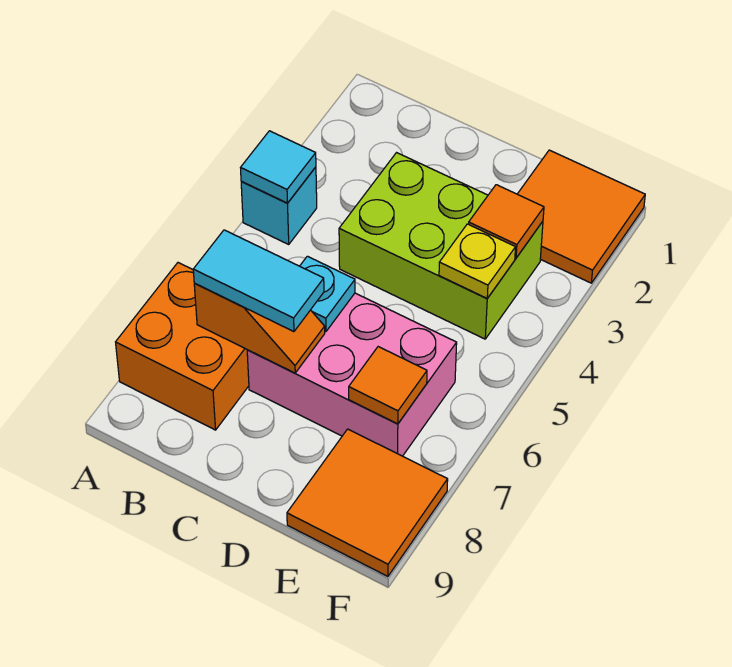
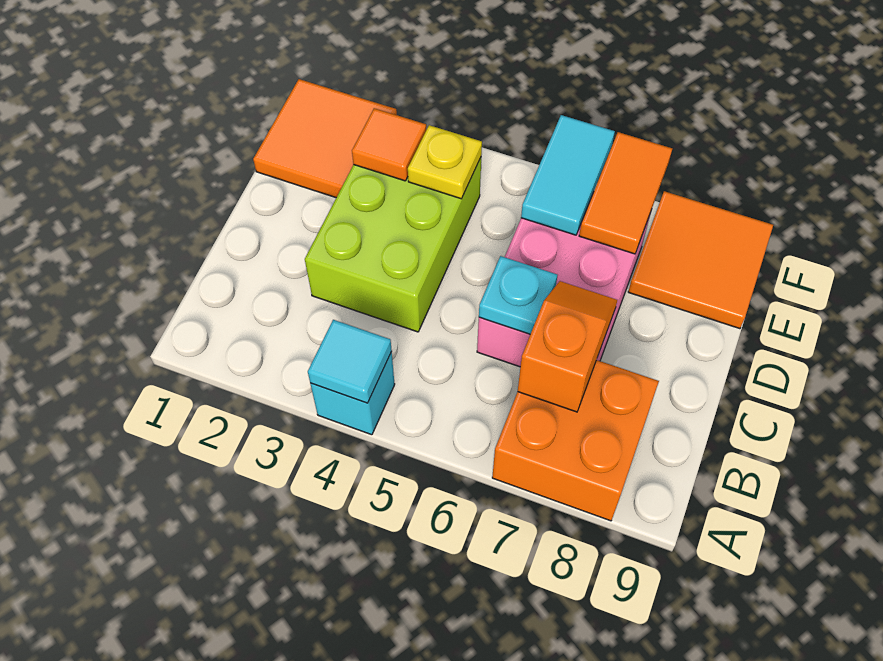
cyan tile B7:C7 level 3 -> cyan tile E6:F6 level 2
orange tile E7 level 2 -> orange tile E7:F7 level 2

